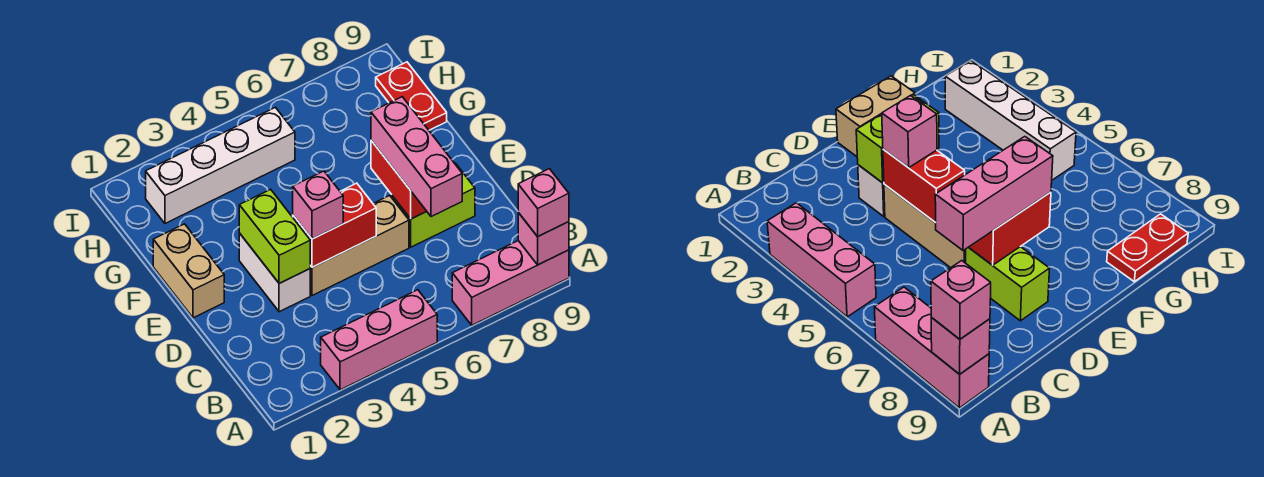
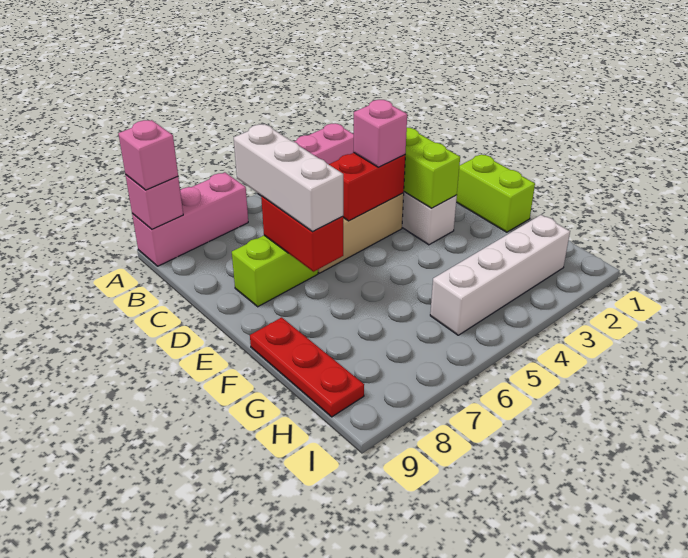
pink brick C7:E7 level 3 -> white brick C7:E7 level 3
tan brick E1:F1 level 1 -> lime brick E1:F1 level 1
red plate G9:H9 level 1 -> red plate F9:H9 level 1

